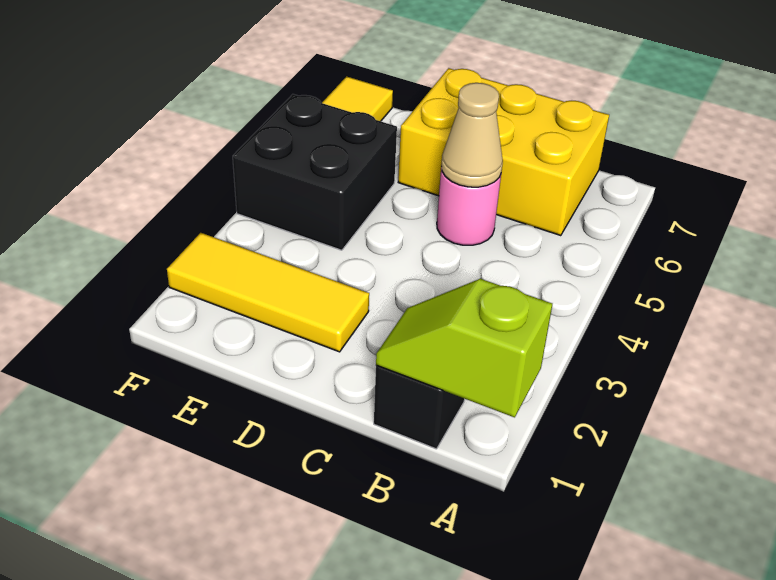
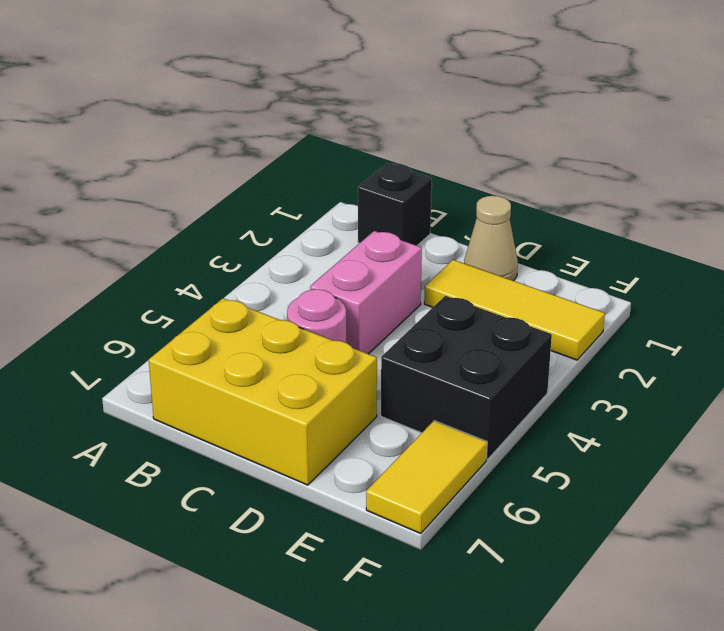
lime slope A1:B1 level 2 top A -> none
none -> pink brick C3:C4 level 1
tan cone C5 level 2 -> tan cone D1 level 1

